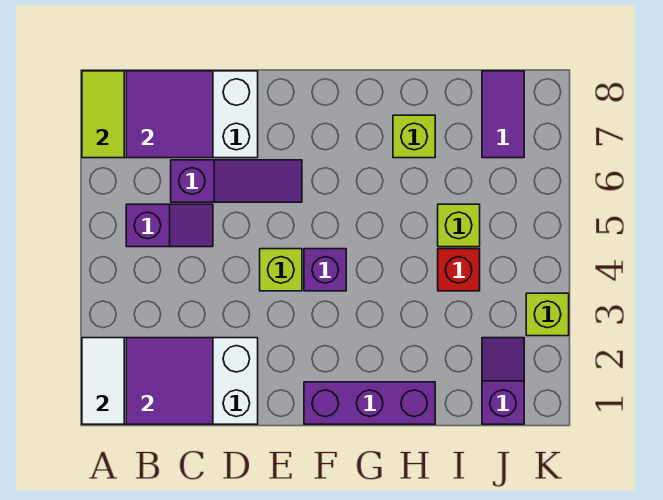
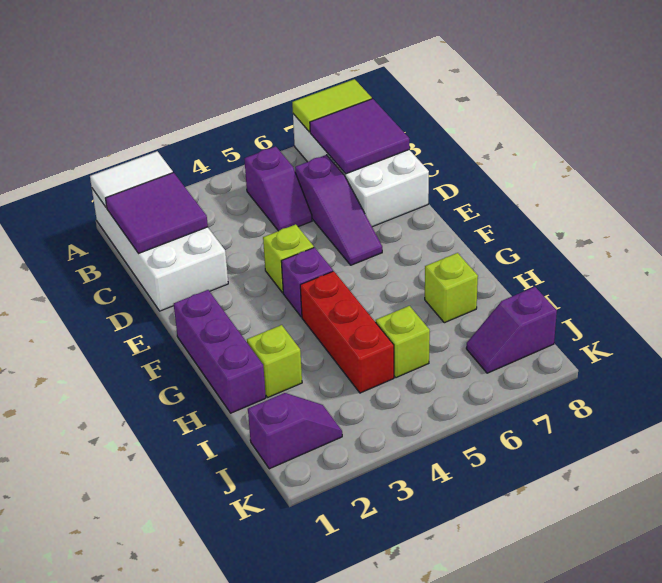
red brick I4 level 1 -> red brick G4:I4 level 1
purple tile J7:J8 level 1 -> purple slope J7:J8 level 1 top 8
lime brick K3 level 1 -> lime brick H2 level 1

